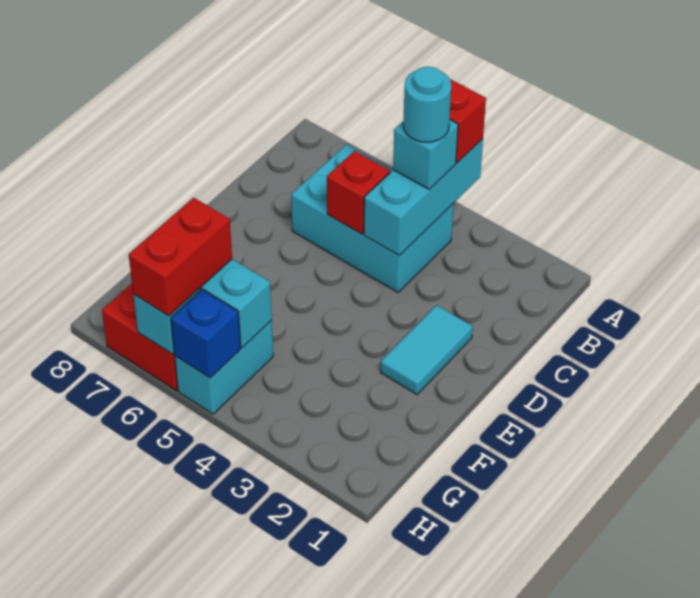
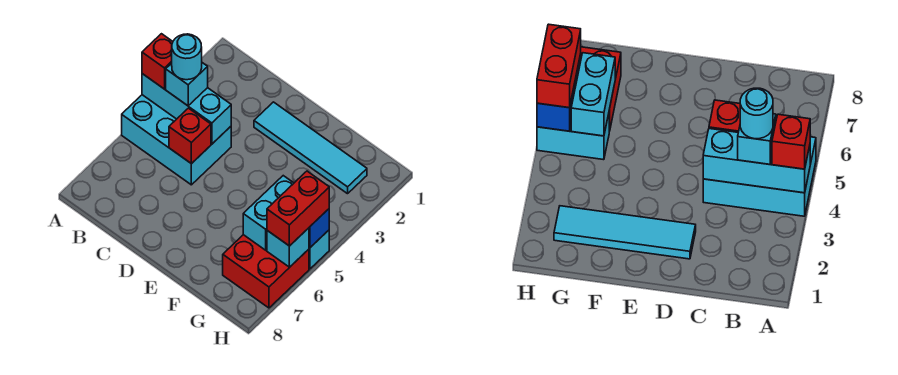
cyan brick B4:C6 level 1 -> cyan brick A4:C5 level 1
cyan tile D2:E2 level 1 -> cyan tile D2:G2 level 1
red brick G6:H6 level 3 -> red brick H5:H6 level 3

